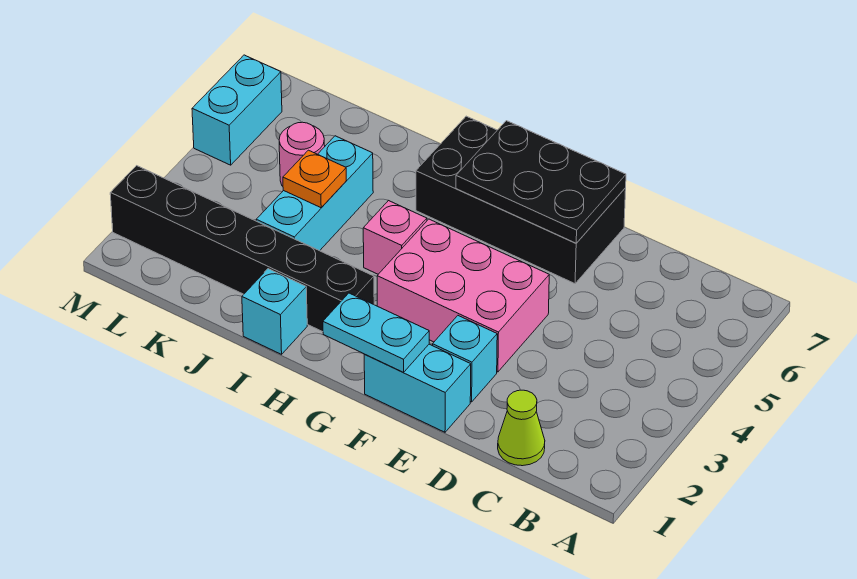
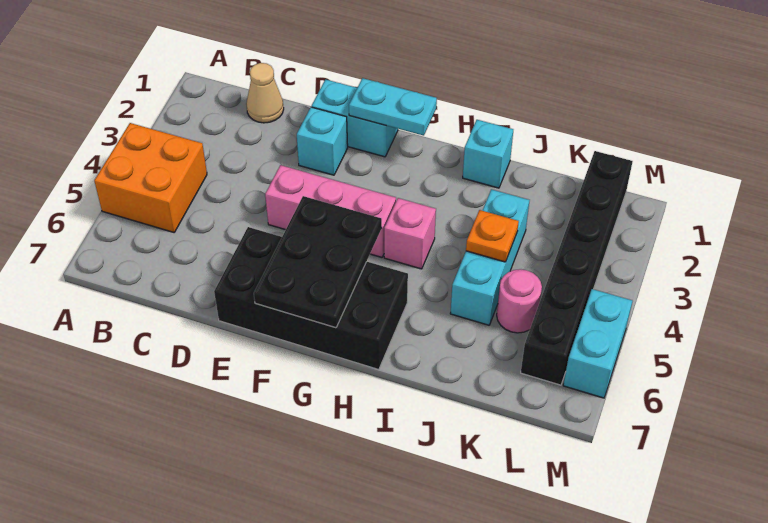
none -> orange brick A4:B5 level 1
lime cone C1 level 1 -> tan cone C1 level 1
pink brick E3:G4 level 1 -> pink brick E4:G4 level 1
black plate E6:G7 level 2 -> black plate F5:G7 level 2
black brick H2:M2 level 1 -> black brick L1:L6 level 1

